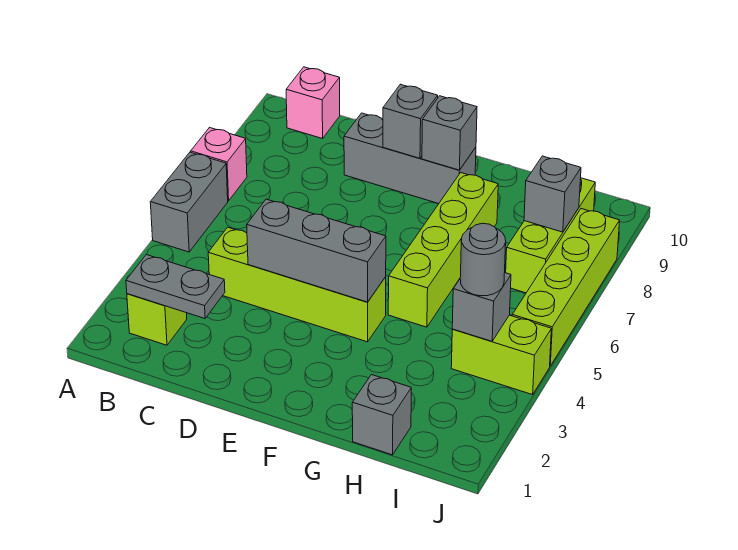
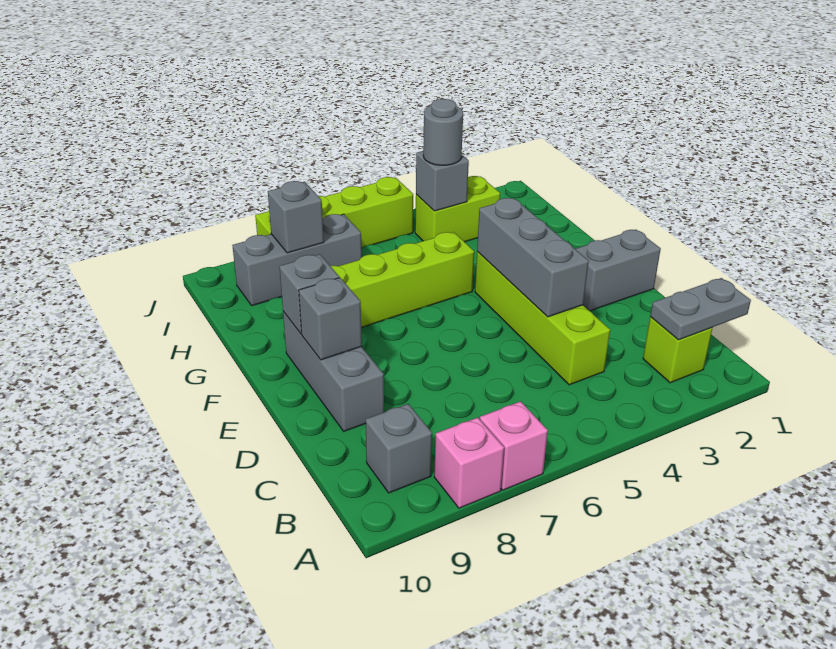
grey brick A5:A6 level 1 -> grey brick E1:E2 level 1
grey plate B2:C2 level 2 -> grey plate B1:B2 level 2
pink brick B10 level 1 -> pink brick A8 level 1
grey brick H1 level 1 -> grey brick B9 level 1
lime brick I4:J4 level 1 -> lime brick I3:I4 level 1
lime brick I7:I9 level 1 -> grey brick I7:I9 level 1

